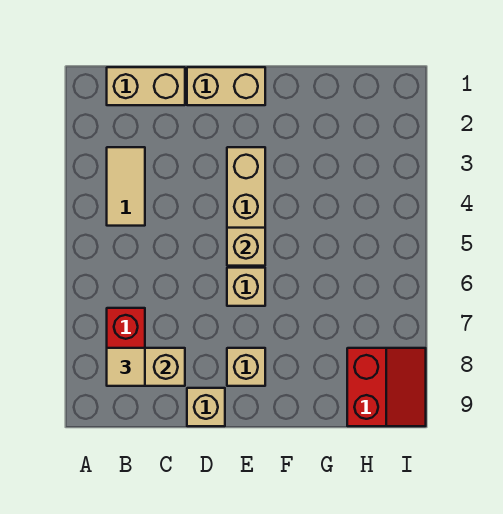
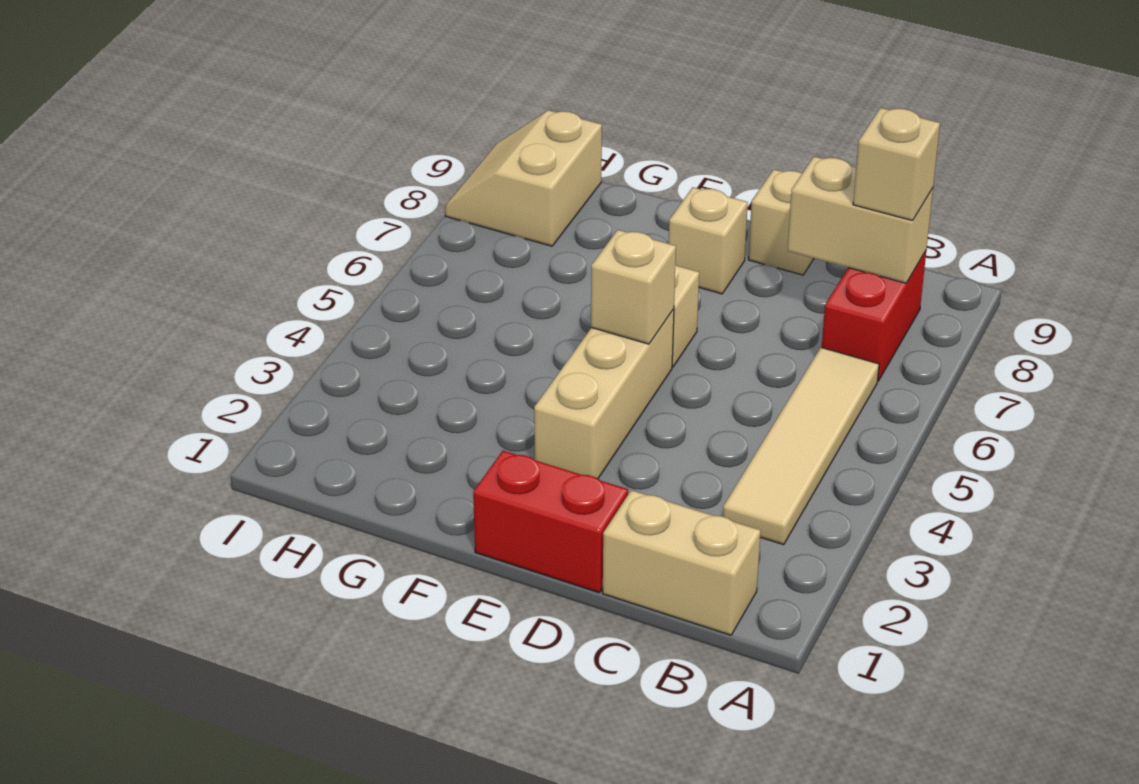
tan tile B3:B4 level 1 -> tan tile B3:B6 level 1
tan tile B8 level 3 -> tan brick B8 level 3
tan brick D1:E1 level 1 -> red brick D1:E1 level 1
red slope H8:I9 level 1 top H -> tan slope H8:I9 level 1 top H

